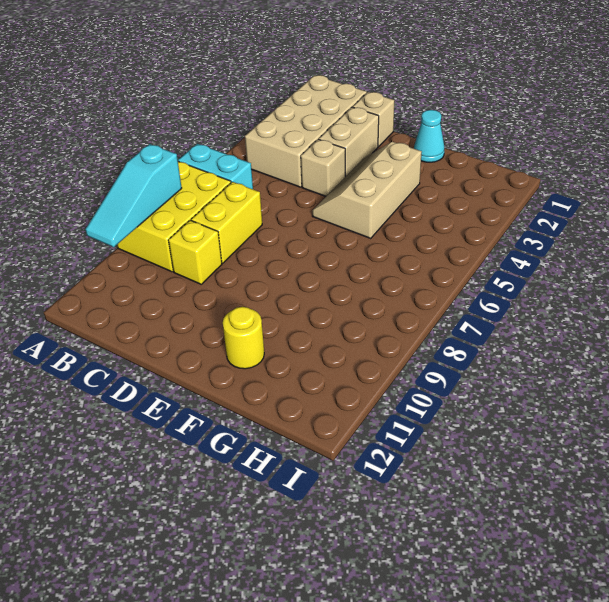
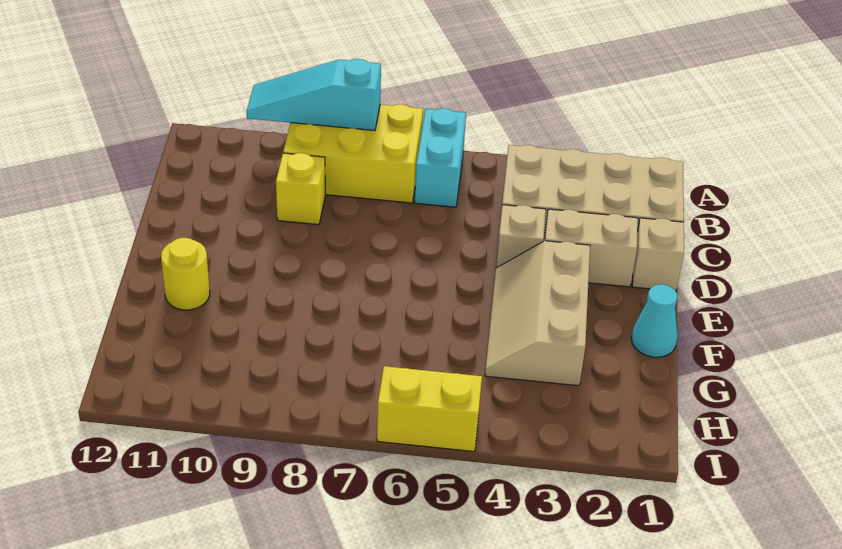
yellow brick C7:C8 level 1 -> yellow brick I5:I6 level 1
tan slope E3:F5 level 1 top F -> tan slope E3:G4 level 1 top 3

